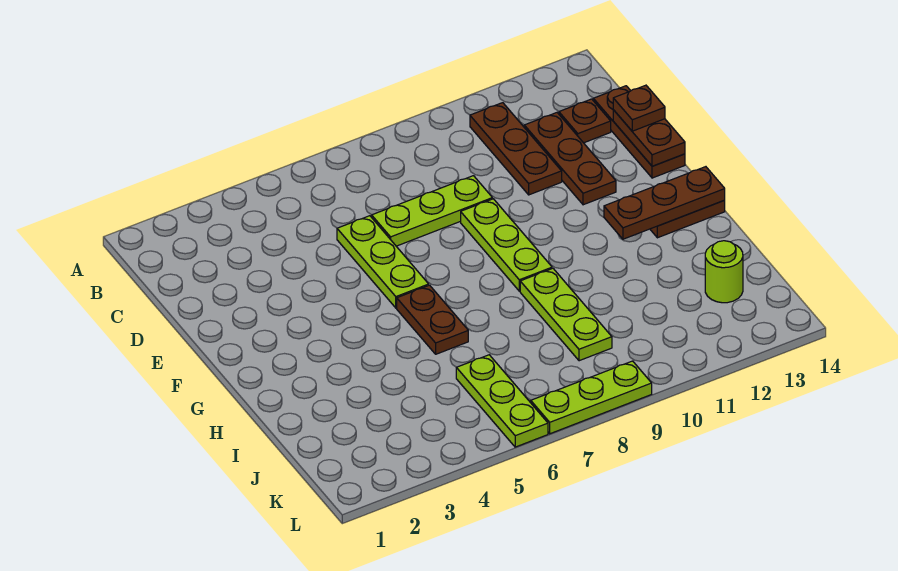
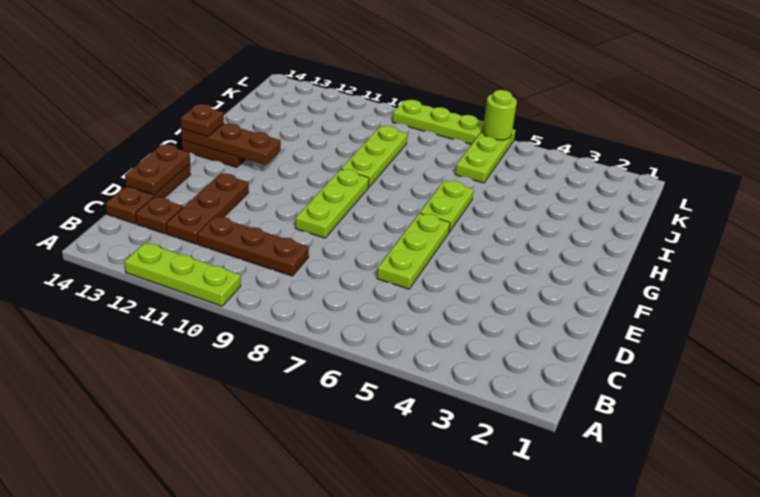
brown plate B11:D11 level 1 -> brown plate C9:C11 level 1
lime plate D7:D9 level 1 -> lime plate A10:A12 level 1
brown plate D14 level 3 -> brown plate G14 level 3
brown plate G6:H6 level 1 -> lime plate G6:H6 level 1
lime round brick J13 level 1 -> lime round brick L6 level 2

